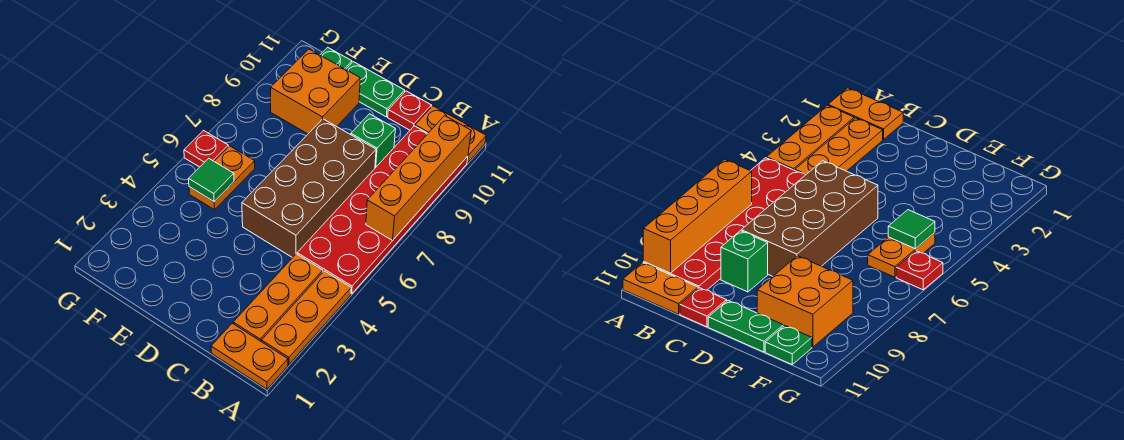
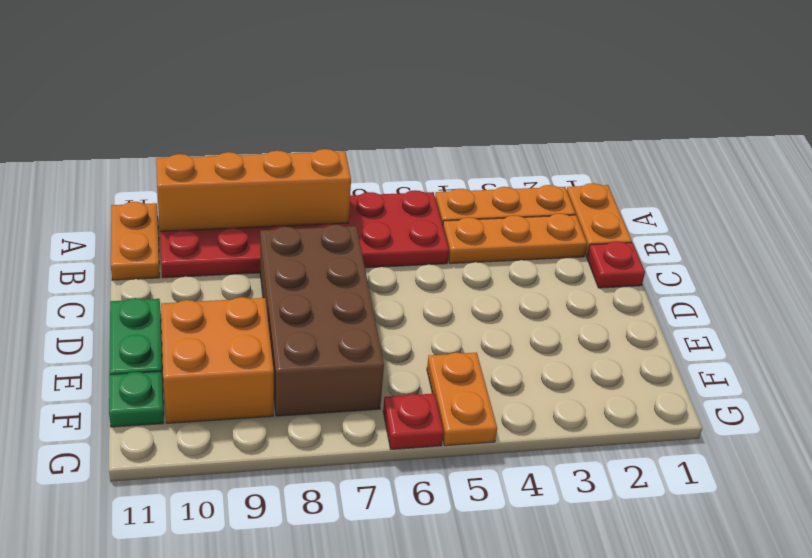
brown brick C5:D8 level 1 -> brown brick C7:F8 level 1
green brick C9 level 1 -> none
red plate C11 level 1 -> red plate C1 level 1
orange plate F5:F6 level 1 -> orange plate F5:G5 level 1
green tile F5 level 2 -> none

